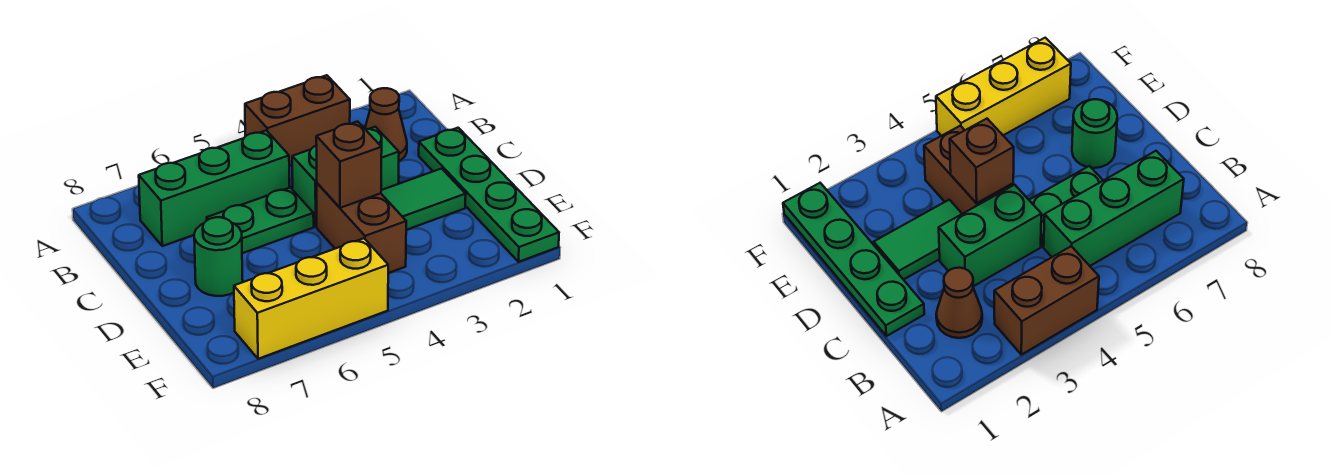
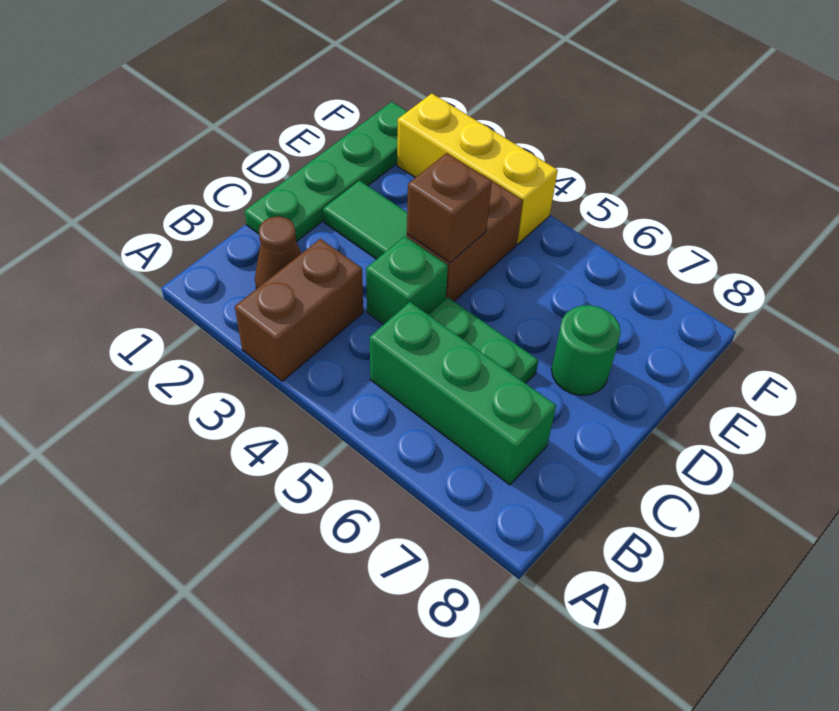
brown brick A3:A4 level 1 -> brown brick A3:B3 level 1
green brick C3:C4 level 1 -> green brick C4 level 1
yellow brick F5:F7 level 1 -> yellow brick F2:F4 level 1

